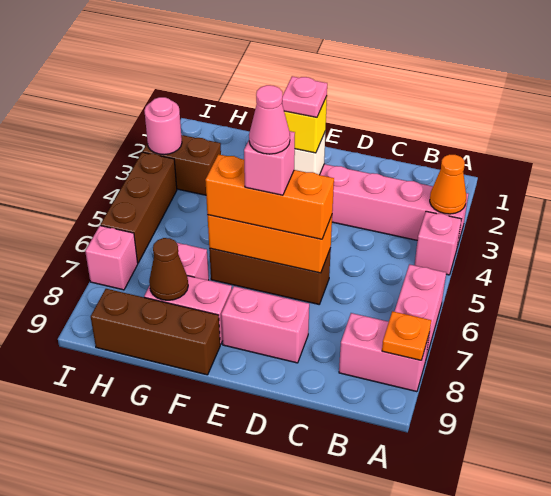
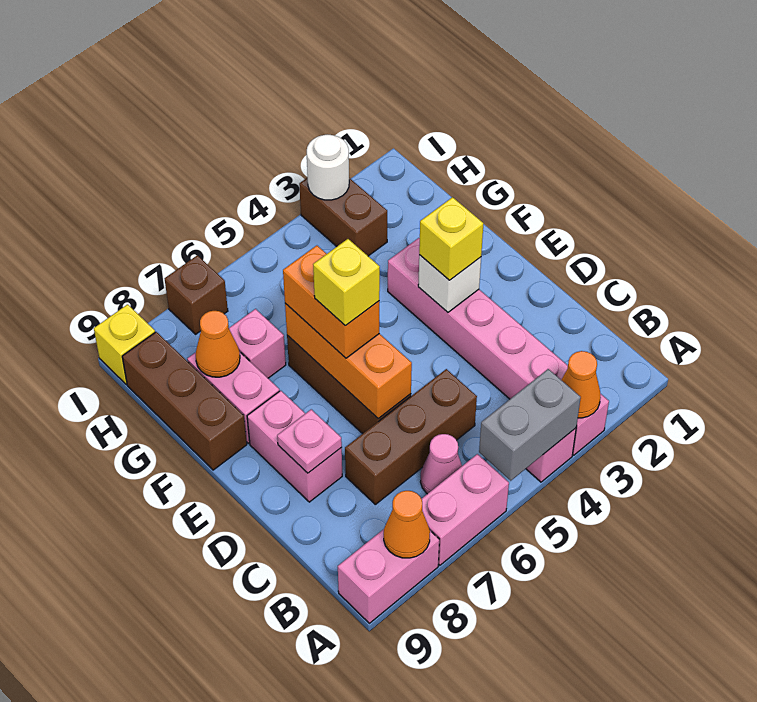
none -> grey brick A4:A5 level 2
pink brick A8:B8 level 1 -> pink brick A8:A9 level 1
orange plate A8 level 2 -> orange cone A8 level 2
orange brick D6:F6 level 3 -> orange brick E6:F6 level 3
pink plate E3 level 4 -> pink plate D8 level 2
pink brick E6 level 4 -> yellow brick E6 level 4
pink cone E6 level 5 -> pink cone B6 level 1
brown cone G8 level 2 -> orange cone G8 level 2
pink round brick I3 level 2 -> white round brick I3 level 2
brown brick I4:I6 level 1 -> brown brick C5:C7 level 1
pink brick I7 level 1 -> brown brick I7 level 1
none -> yellow brick I9 level 1

